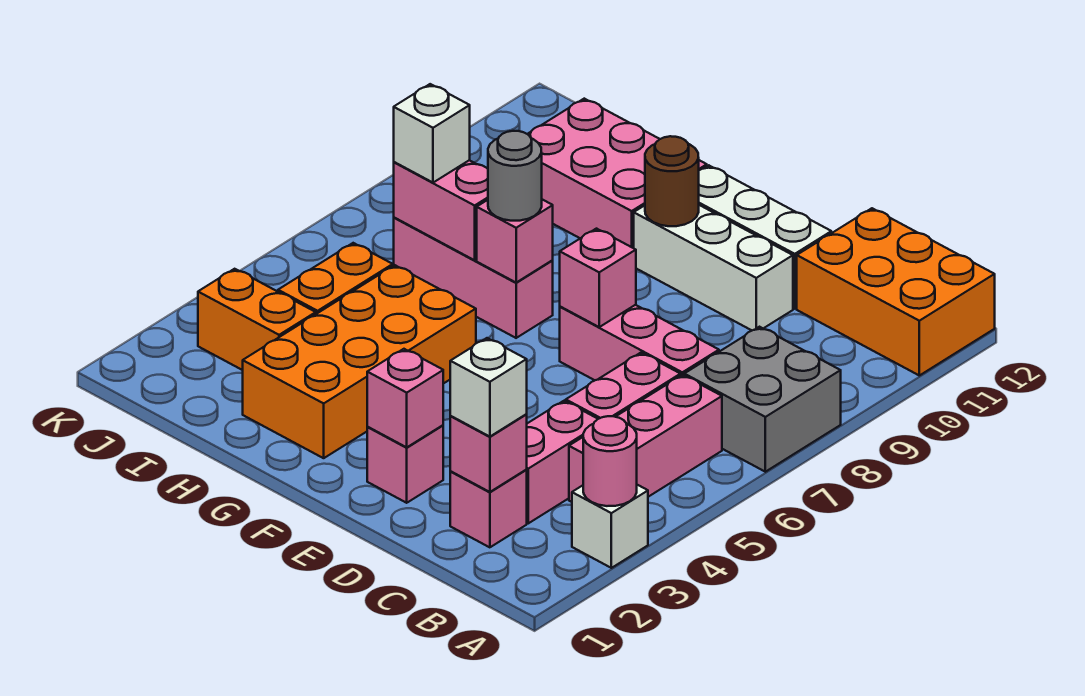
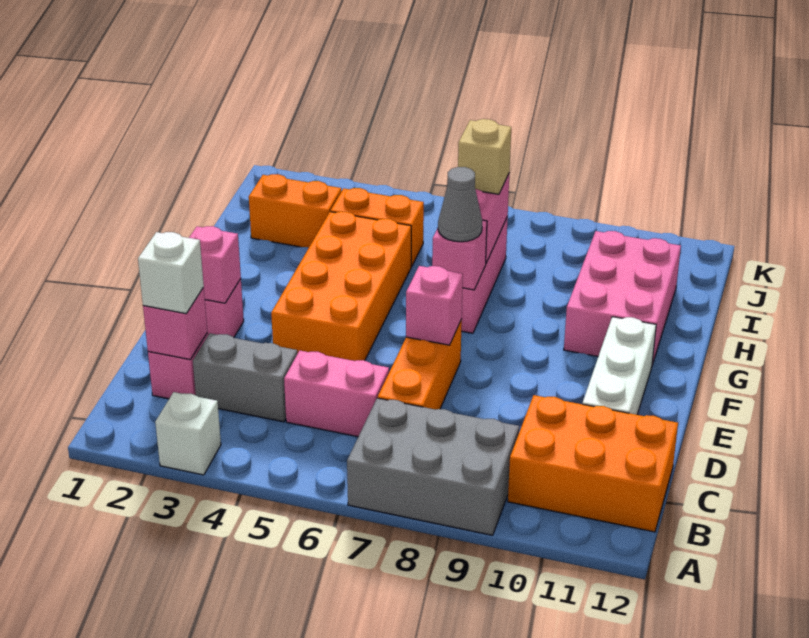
pink round brick A3 level 2 -> none
grey brick A7:B8 level 1 -> grey brick A7:B9 level 1
orange brick A11:C12 level 1 -> orange brick B10:C12 level 1
pink brick B4:B6 level 1 -> none
pink brick C3:C4 level 1 -> grey brick C3:C4 level 1
pink brick C7:E7 level 1 -> orange brick C7:E7 level 1
white brick D10:F10 level 1 -> none
brown round brick F10 level 2 -> none
orange brick G2:H5 level 1 -> orange brick E4:H5 level 1
grey round brick G7 level 3 -> grey cone G7 level 3
orange brick I3:J3 level 1 -> orange brick I2:I3 level 1
white brick I7 level 3 -> tan brick I7 level 3

